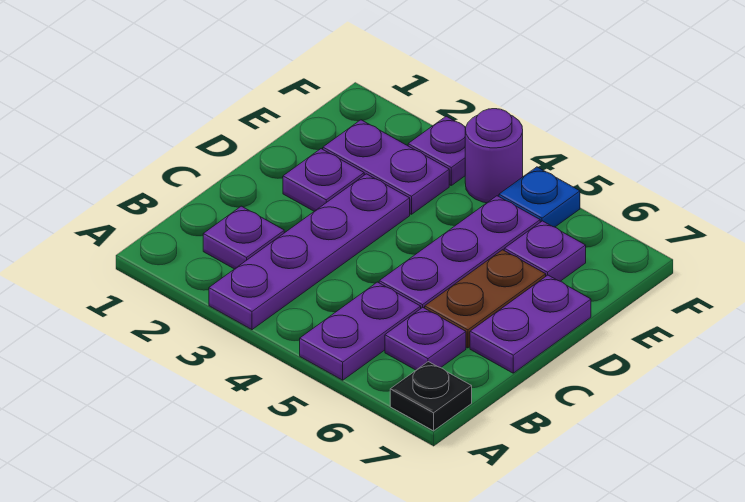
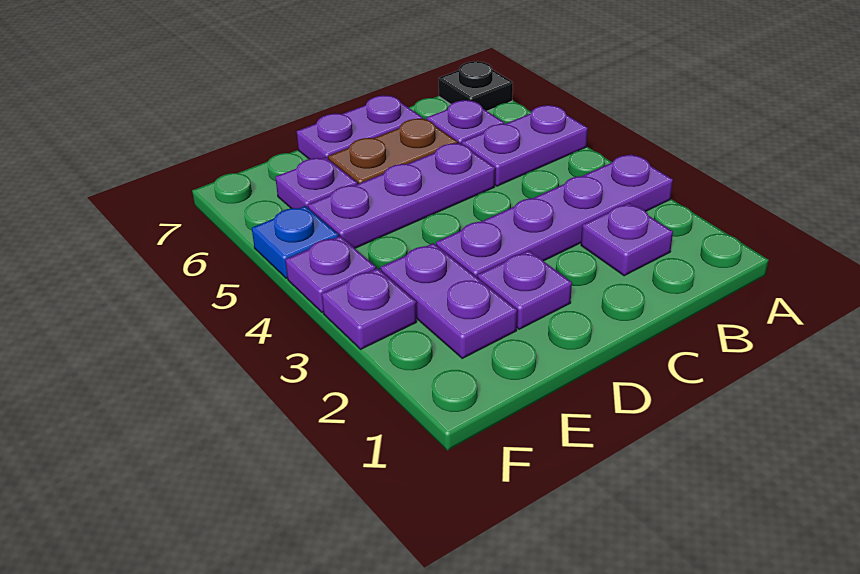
purple round brick F4 level 1 -> purple plate F4 level 1

